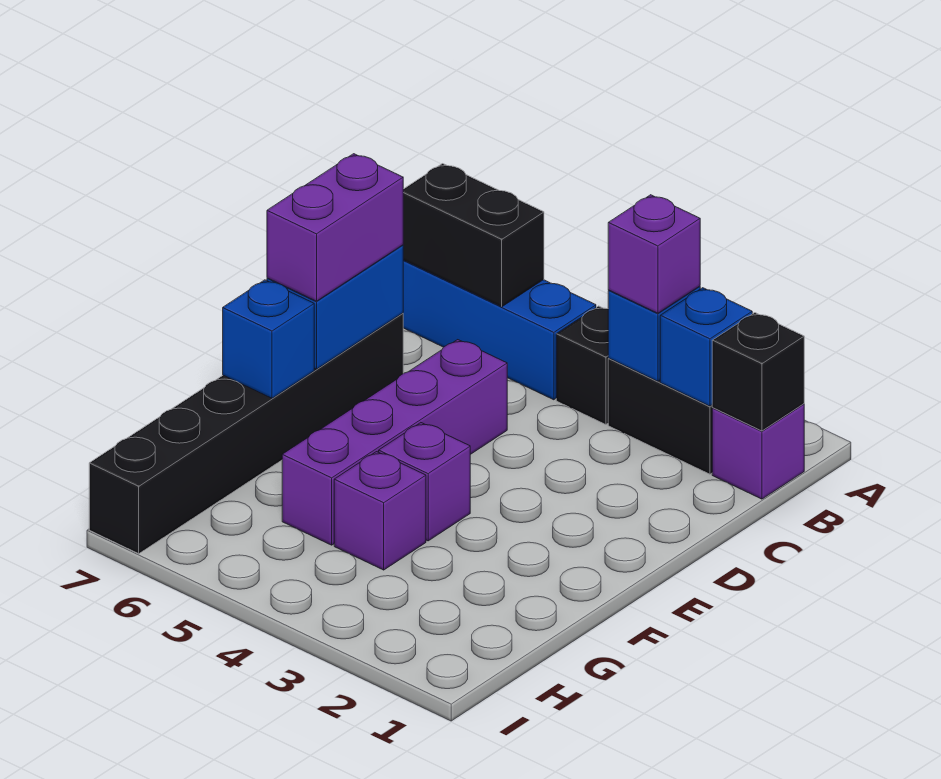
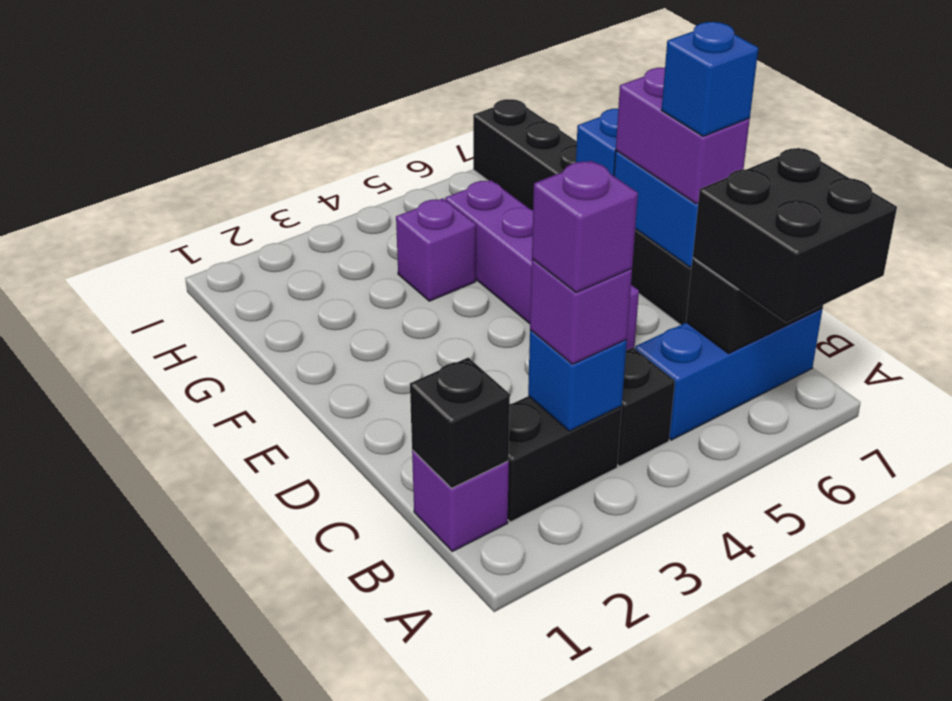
none -> black brick A6:B7 level 3
blue brick B2 level 2 -> blue brick D7 level 4
purple brick F4 level 1 -> purple brick B3 level 4

